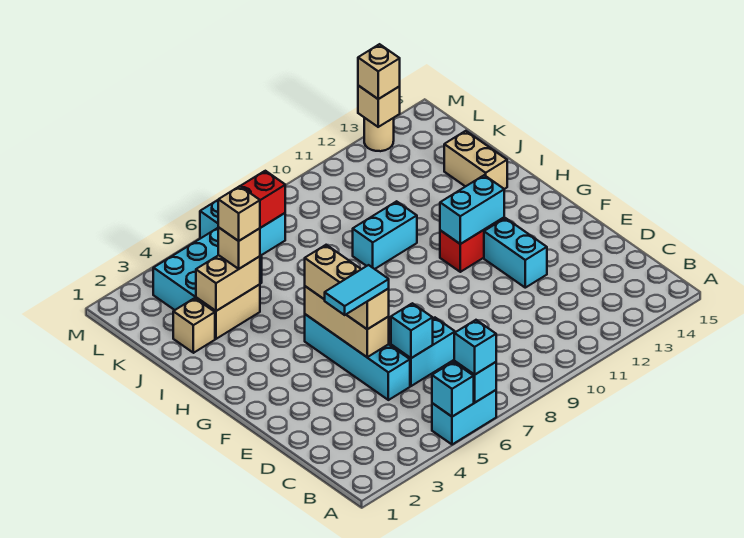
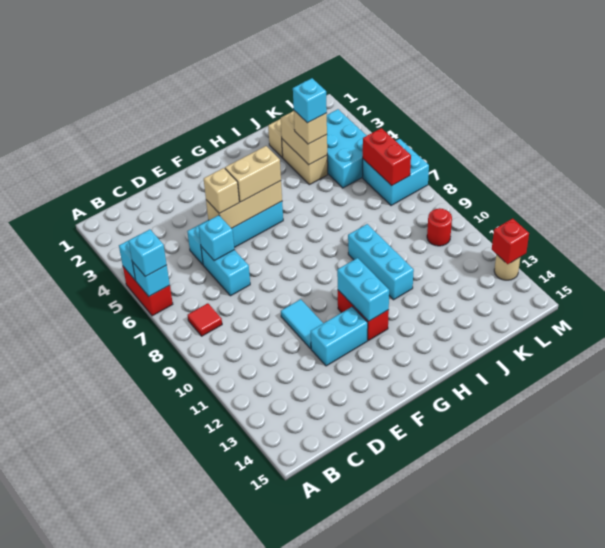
cyan brick A5:A6 level 1 -> red brick A5:A6 level 1
none -> red tile B8 level 1
cyan tile E4:E5 level 4 -> cyan tile E10:E11 level 1
cyan brick I9:I10 level 1 -> cyan brick I9:I11 level 1
tan brick I14:J14 level 1 -> none
tan brick J4 level 4 -> cyan brick J4 level 4
none -> red round brick L10 level 1
tan brick M13 level 2 -> red brick M13 level 2
tan brick M13 level 3 -> none

